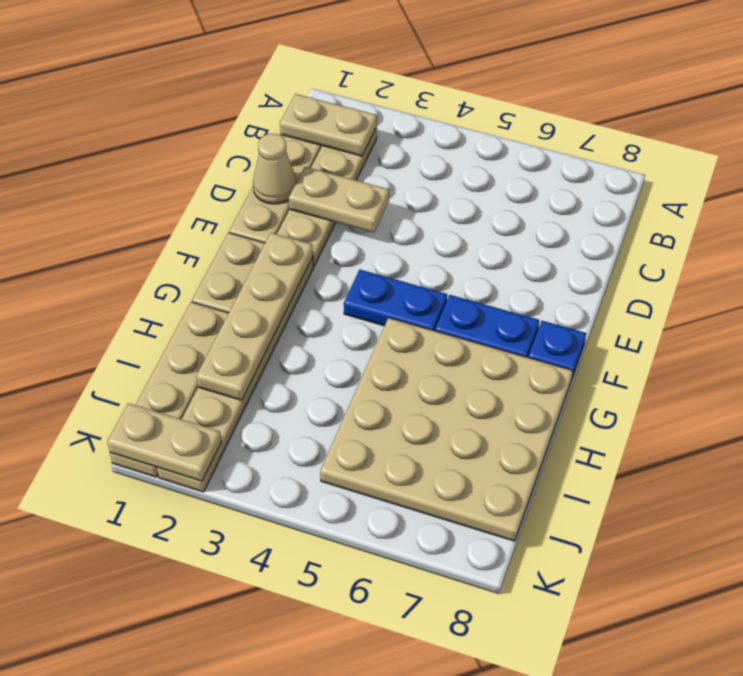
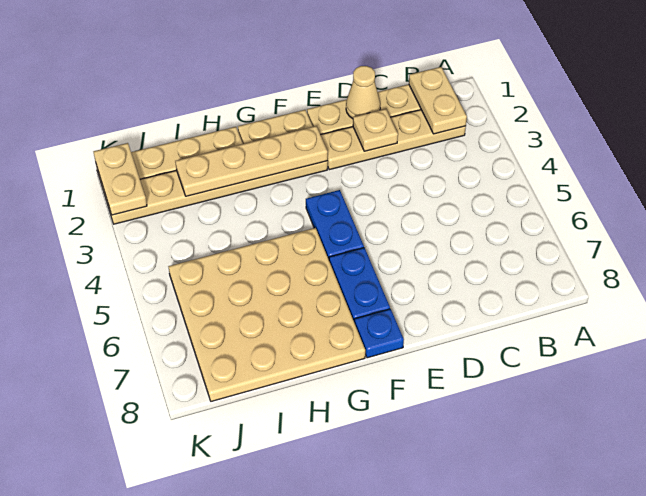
tan plate D2:D3 level 2 -> tan plate D2 level 2

